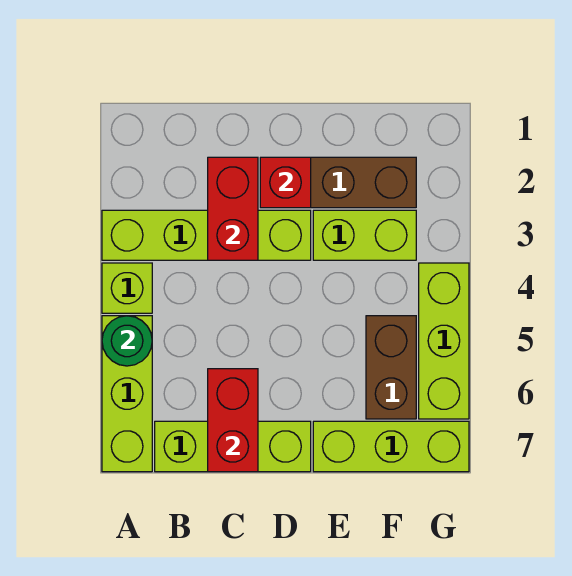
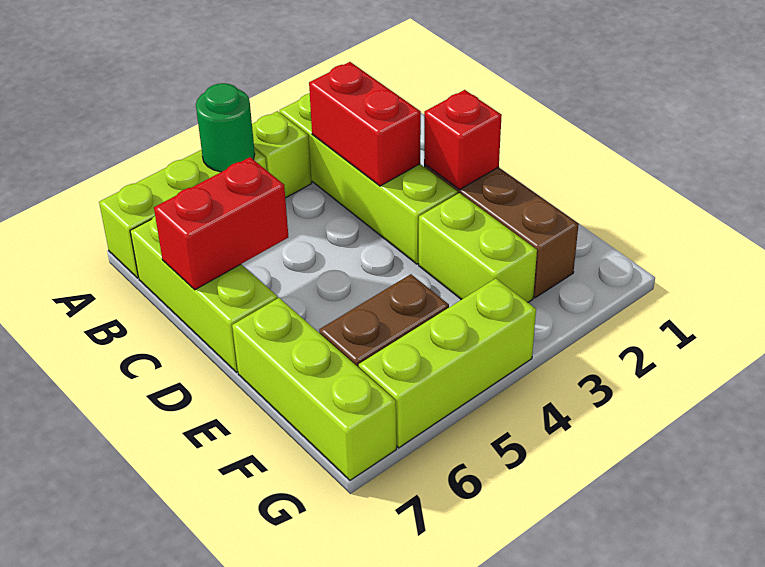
red brick C2:C3 level 2 -> red brick B3:C3 level 2

